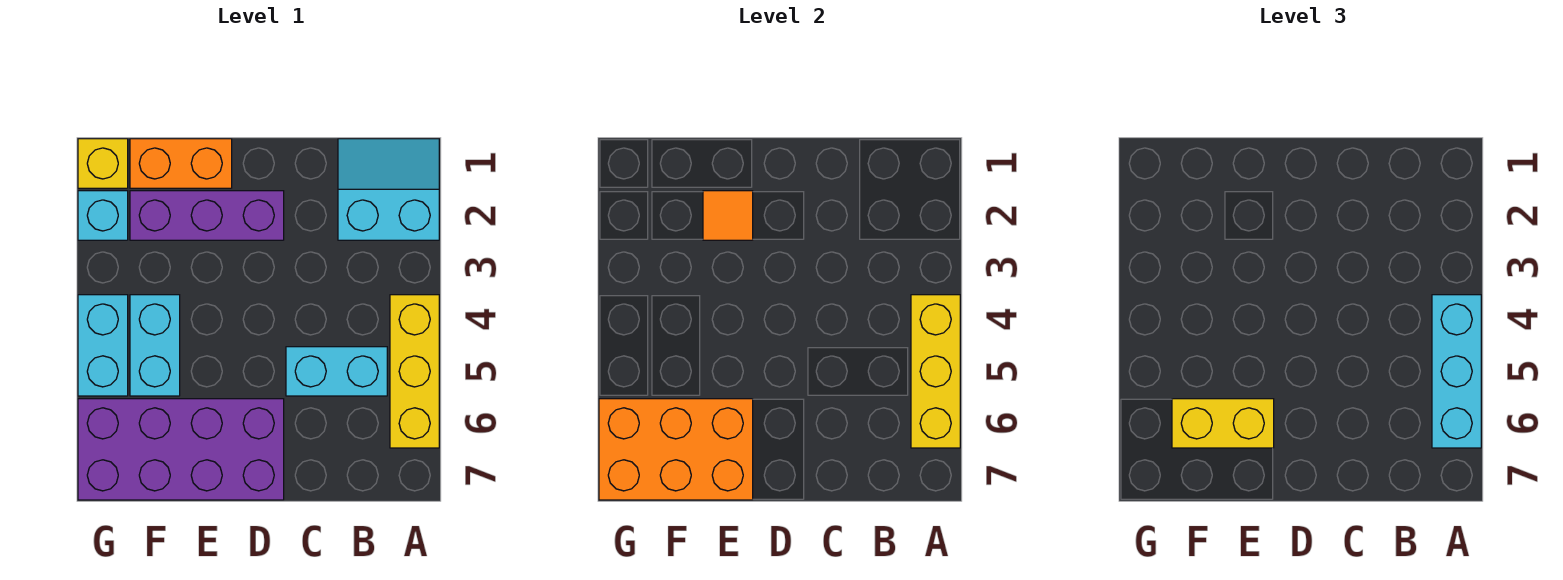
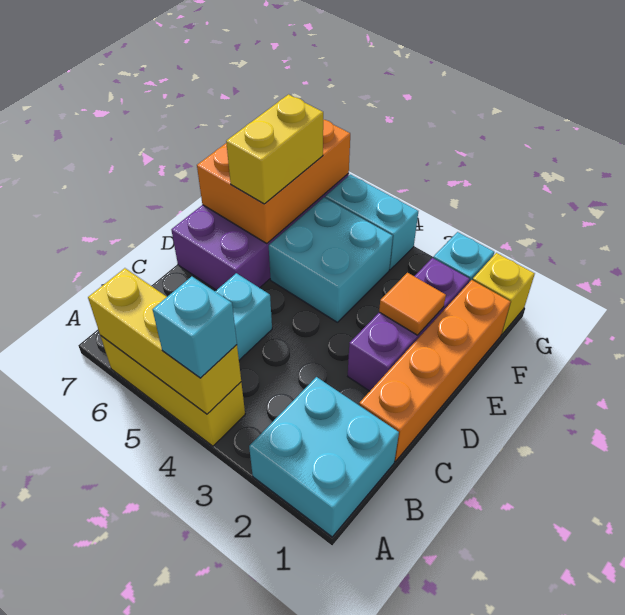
cyan slope A1:B2 level 1 top 2 -> cyan brick A1:B2 level 1
cyan brick A4:A6 level 3 -> cyan brick A4 level 3
orange brick E1:F1 level 1 -> orange brick C1:F1 level 1
cyan brick F4:F5 level 1 -> cyan brick E4:F5 level 1

